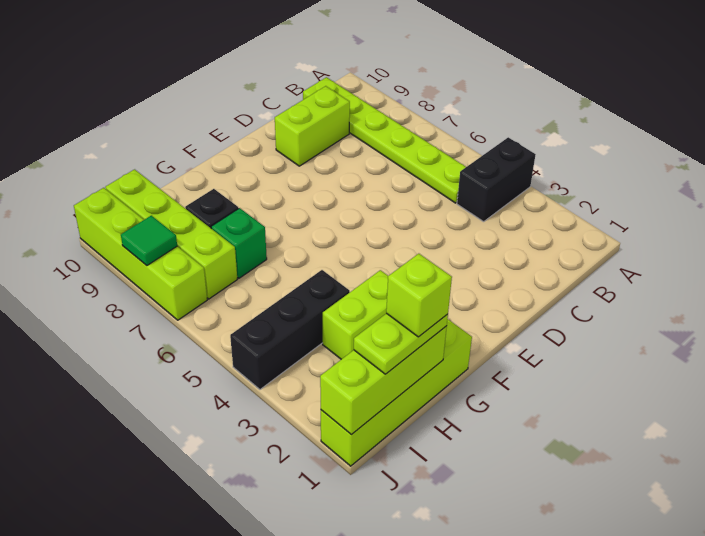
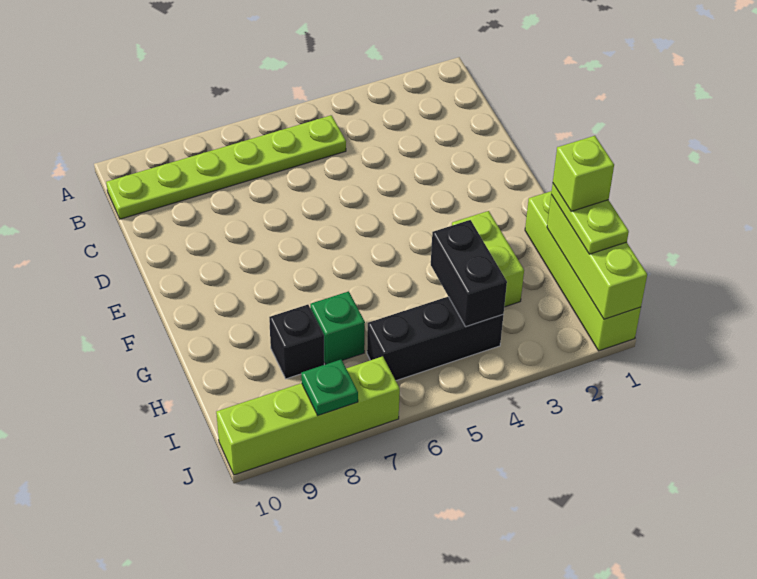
black brick A4:B4 level 1 -> black brick H4:I4 level 2
lime brick C9:D9 level 1 -> none
black brick H4:J4 level 1 -> black brick I4:I6 level 1
lime brick I7:I10 level 1 -> none
green tile J8 level 2 -> green plate J8 level 2

